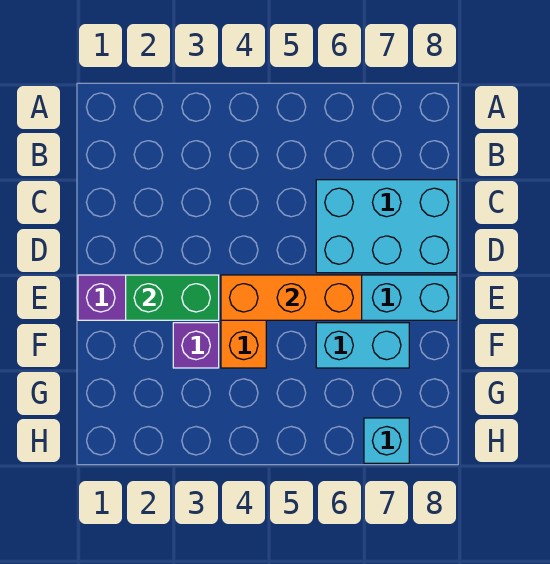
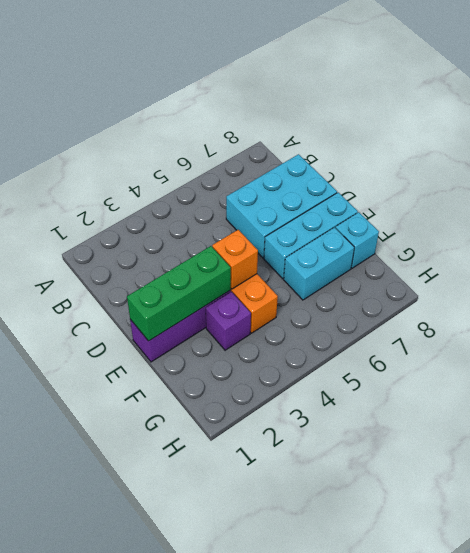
green brick E2:E3 level 2 -> green brick E1:E3 level 2
orange brick E4:E6 level 2 -> orange brick E4 level 2
cyan brick H7 level 1 -> cyan brick F8 level 1

